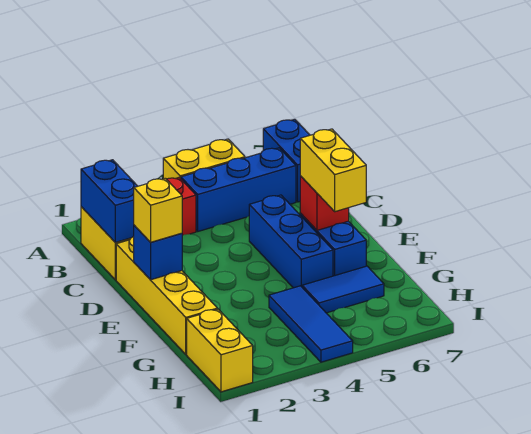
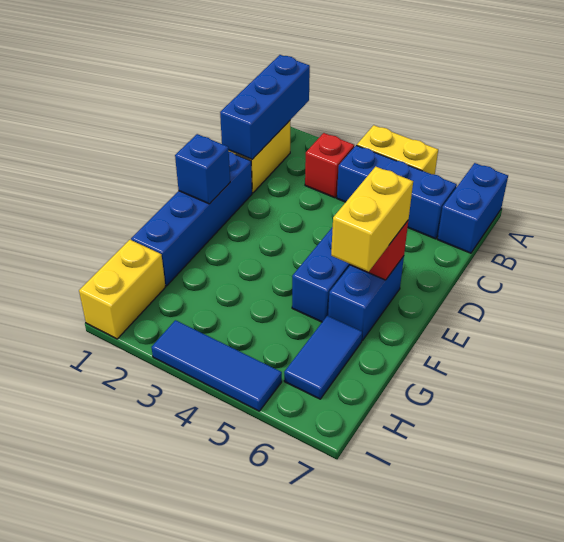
blue brick B1:C1 level 2 -> blue brick A1:C1 level 2
yellow brick D1:G1 level 1 -> blue brick D1:G1 level 1
yellow brick E1 level 3 -> none
blue tile G4:I4 level 1 -> blue tile I3:I5 level 1
blue tile G5:G6 level 1 -> blue tile G6:H6 level 1

